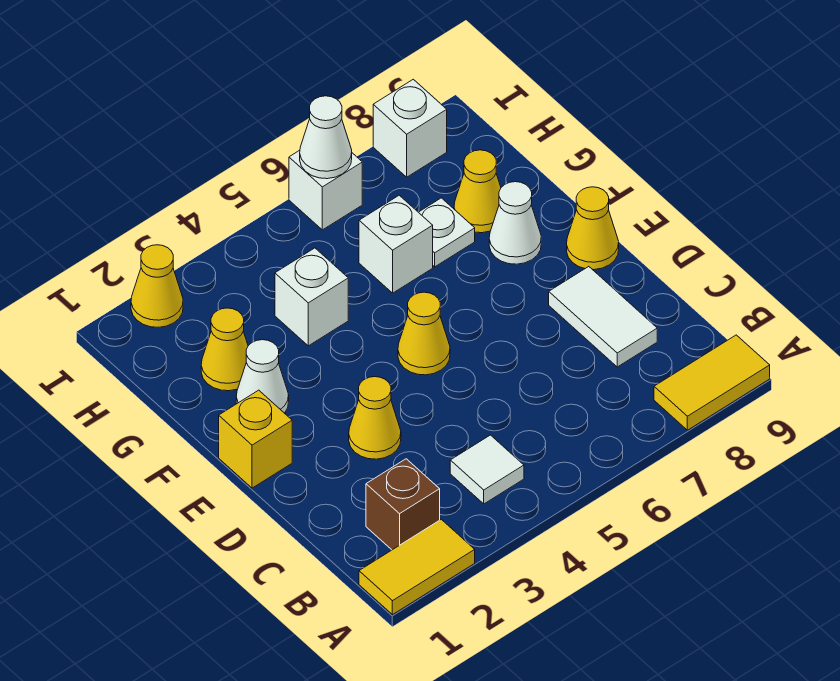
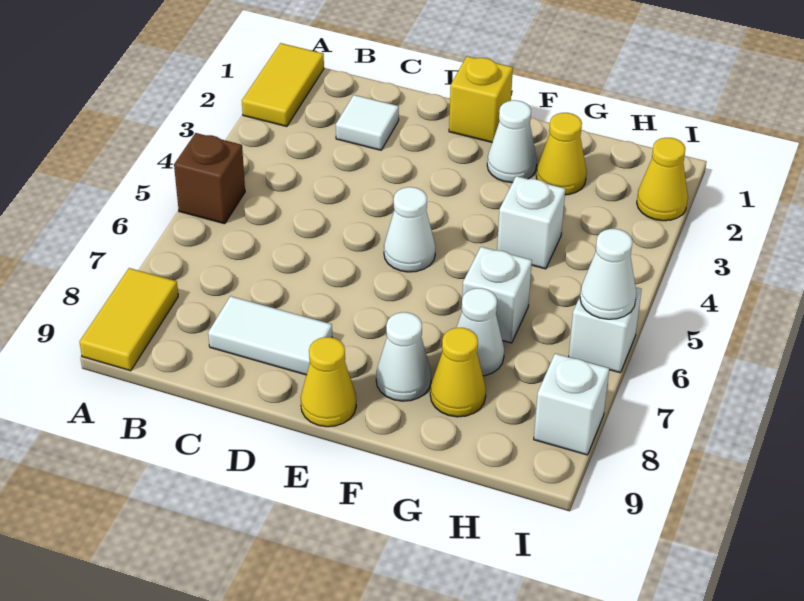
brown brick B2 level 1 -> brown brick A5 level 1
white tile B4 level 1 -> white tile C2 level 1
yellow cone D3 level 1 -> none
yellow cone E5 level 1 -> white cone E5 level 1
white plate G7 level 1 -> white cone G7 level 1

